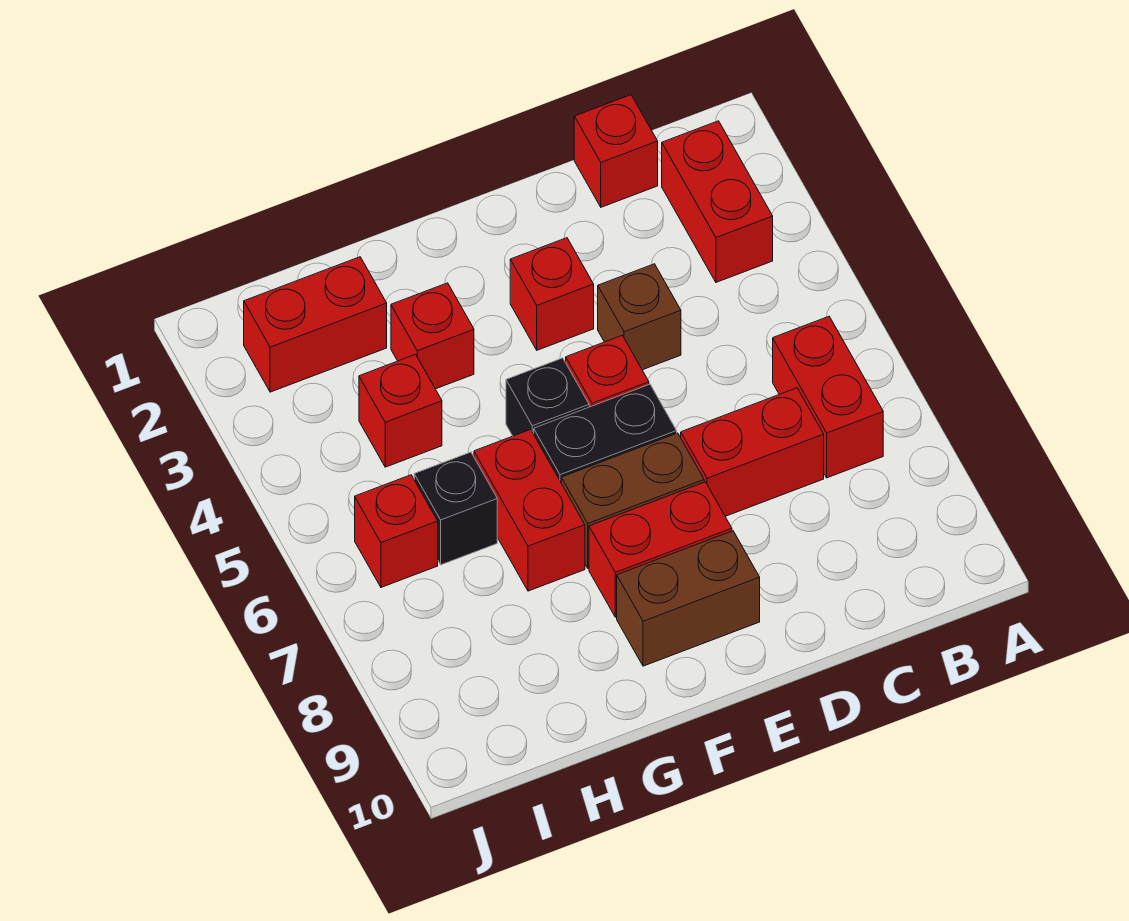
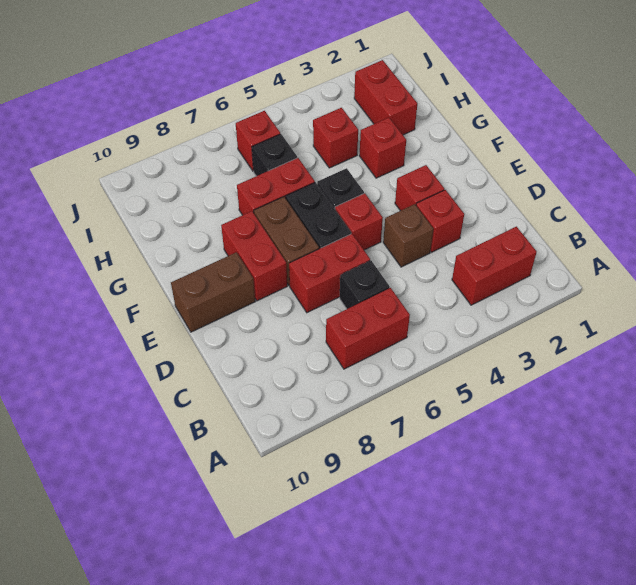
red brick C1 level 1 -> red brick D3 level 1
none -> black brick C6 level 1
red brick C7:D7 level 1 -> red brick D6:D7 level 1
brown brick E9:F9 level 1 -> brown brick E9:E10 level 1

